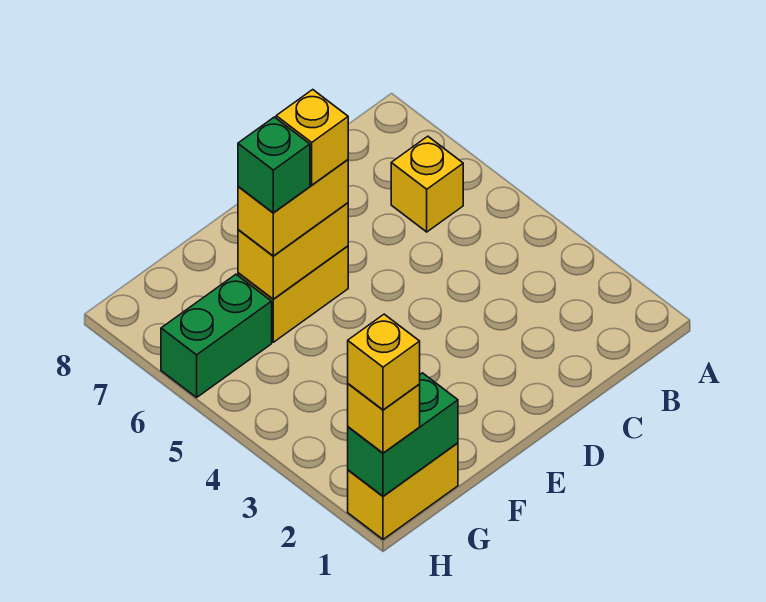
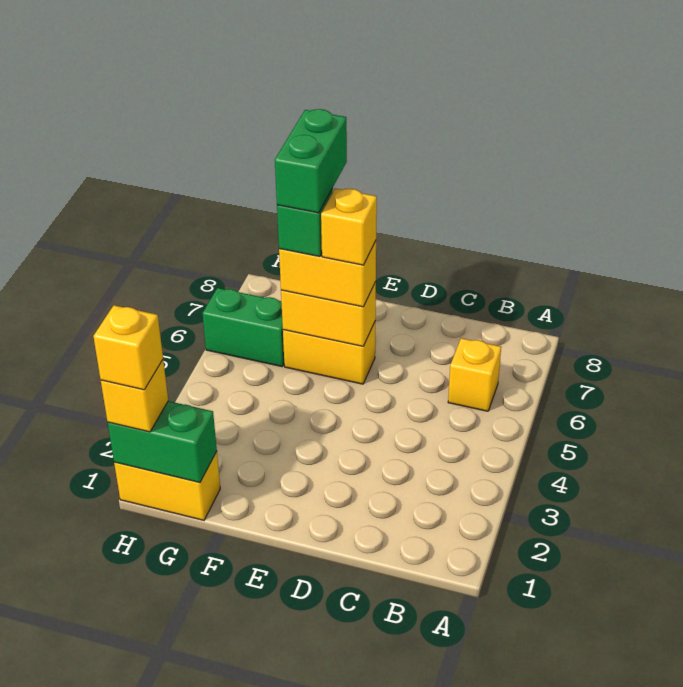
none -> green brick F6:F7 level 5

